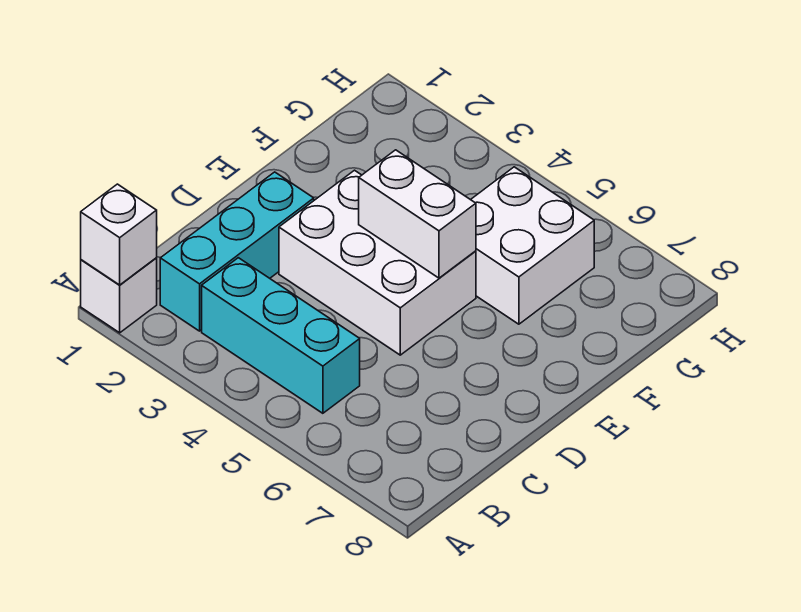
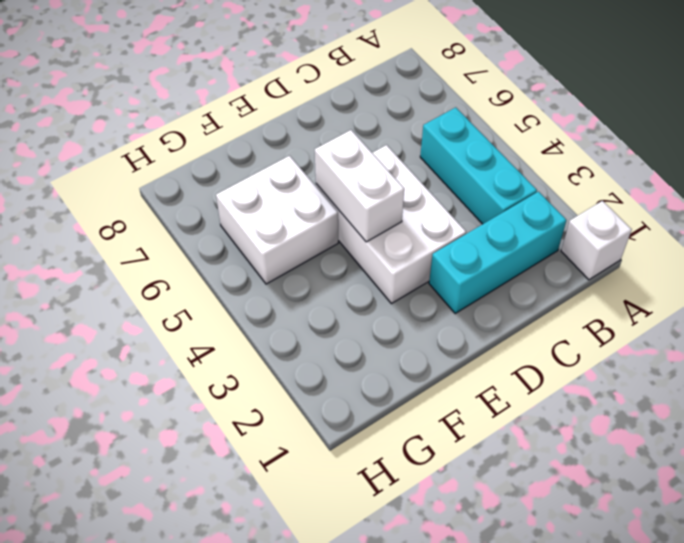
white brick A1 level 2 -> none

